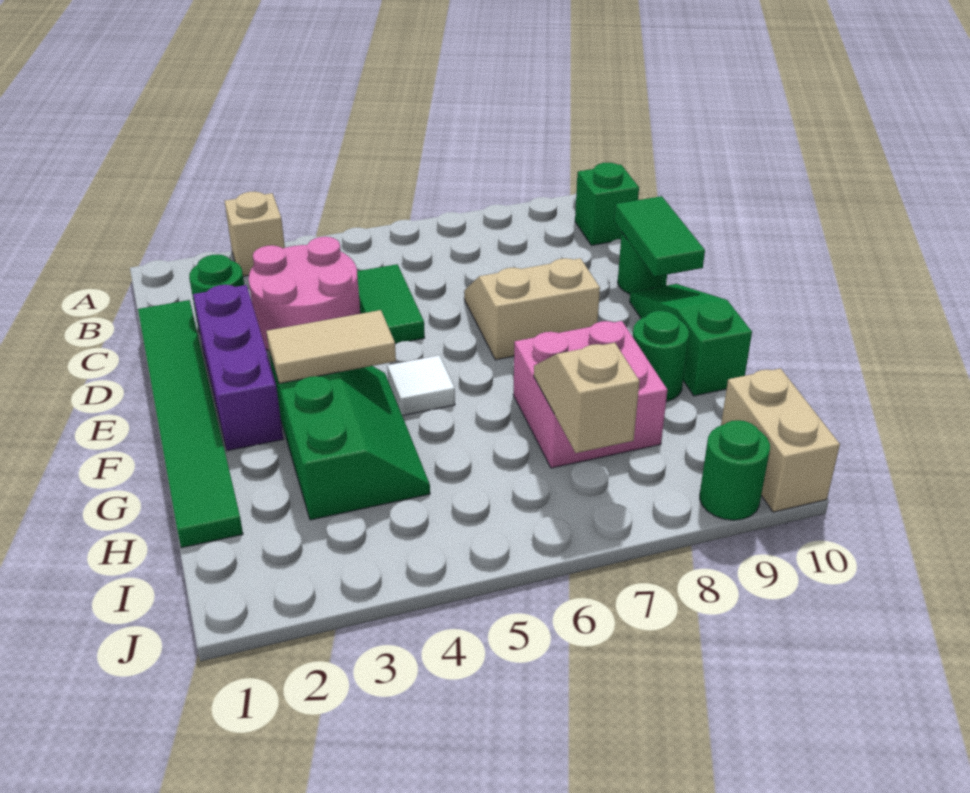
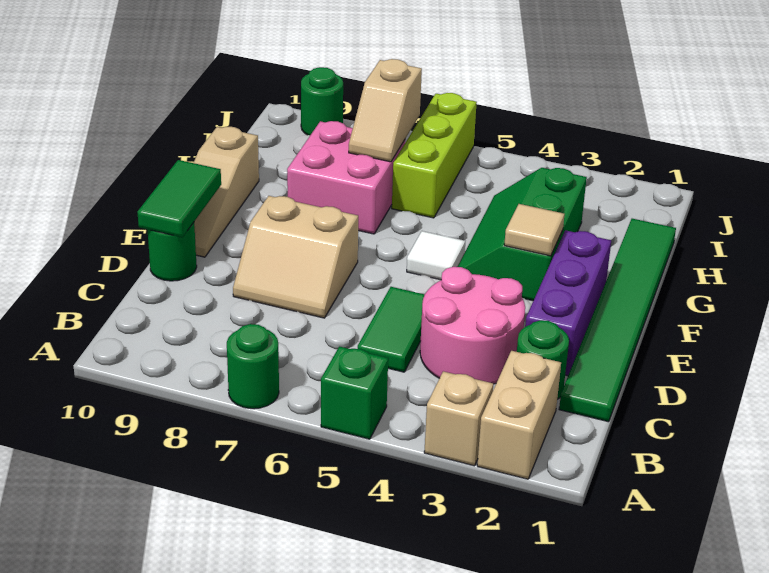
green brick B10 level 1 -> green brick A5 level 1
green slope E10:G10 level 1 top G -> tan slope E10:G10 level 1 top G
tan tile F3:F4 level 2 -> tan tile F3 level 2
green round brick G9 level 1 -> green round brick A7 level 1
none -> lime brick H6:J6 level 1
tan brick I10:J10 level 1 -> tan brick A2:B2 level 1

